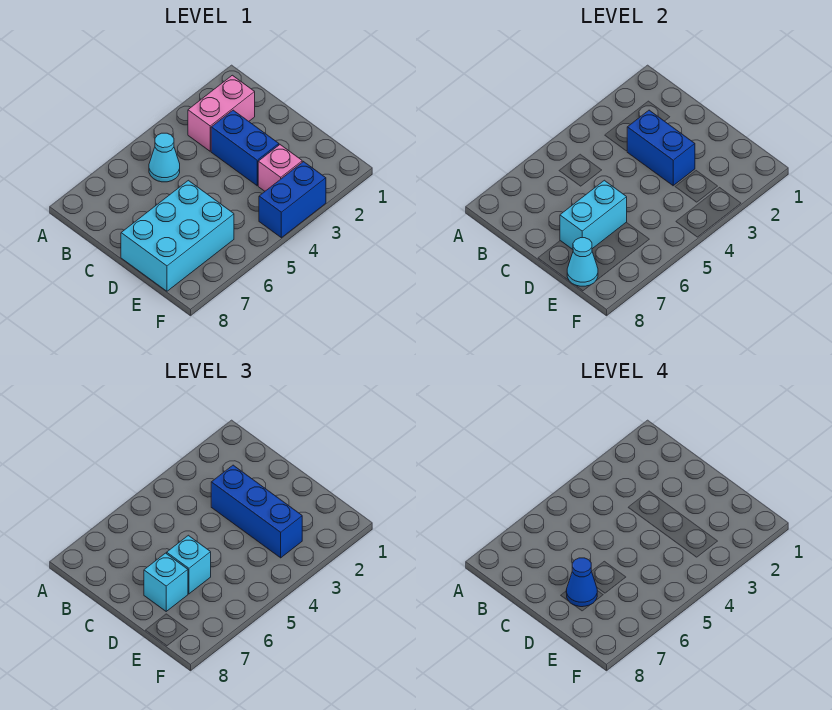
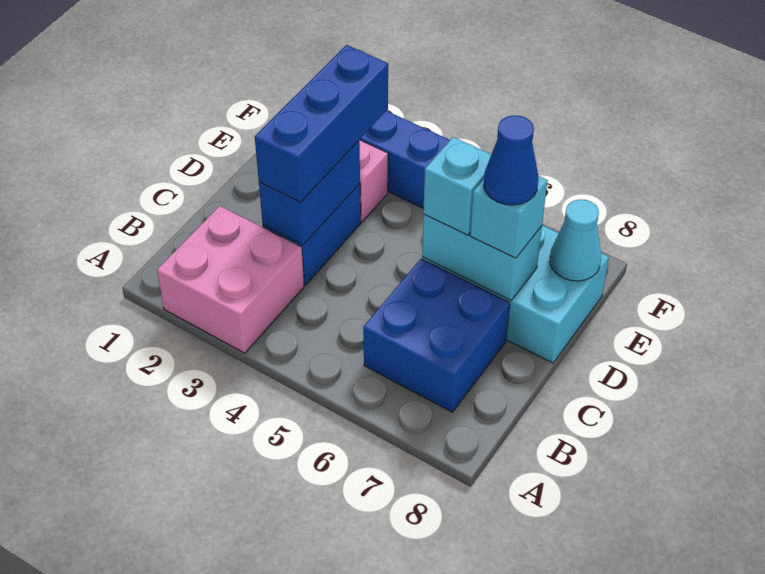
pink brick B2:B3 level 1 -> pink brick A2:B3 level 1
cyan cone B5 level 1 -> none
none -> blue brick B6:C7 level 1

